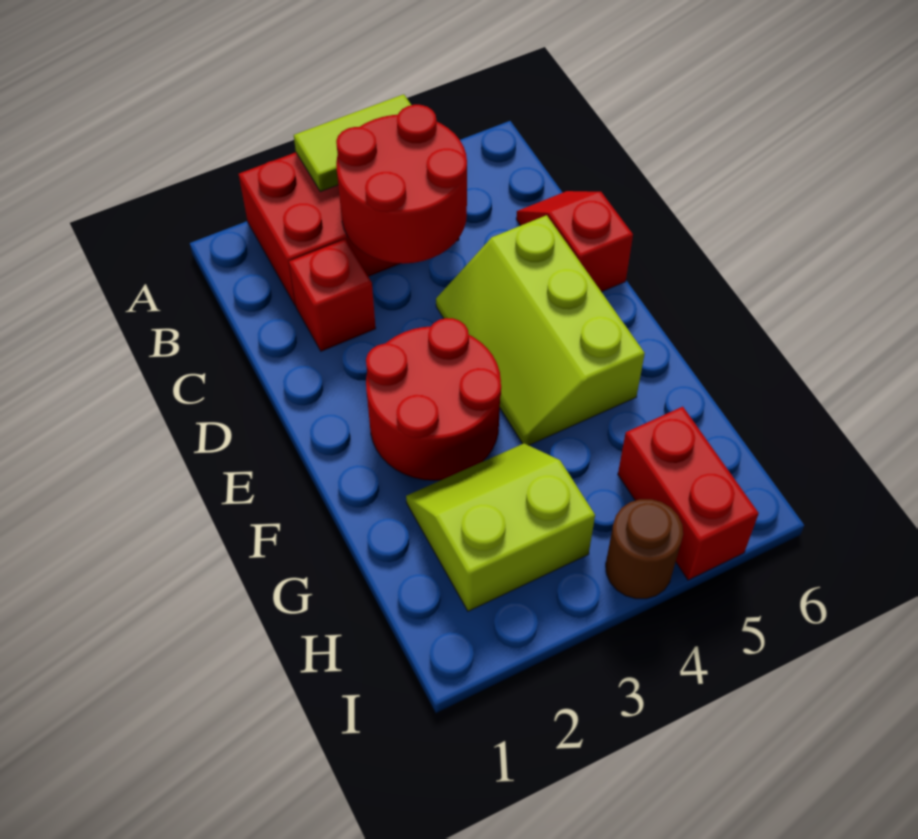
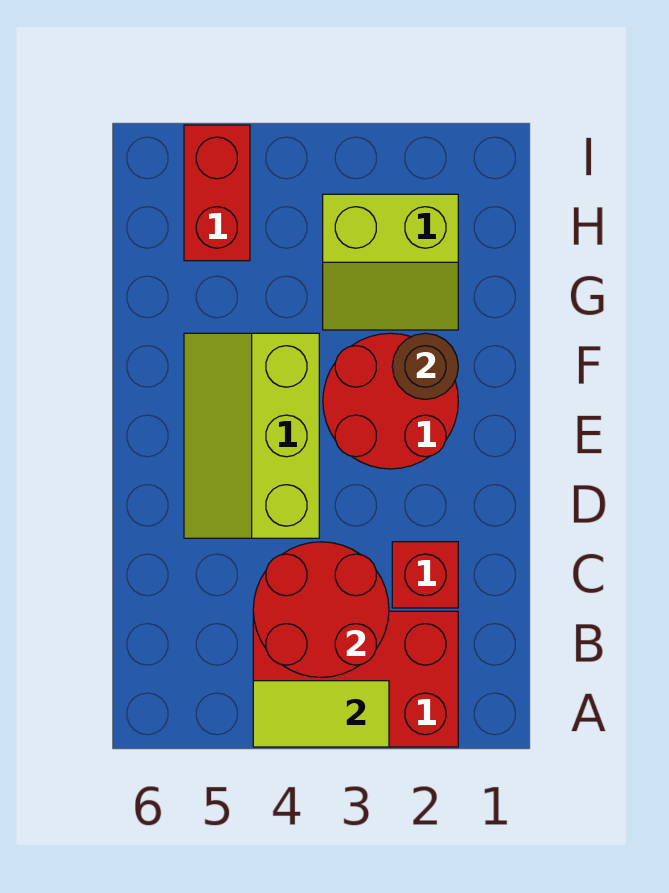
red slope C6:D6 level 1 top D -> none
lime slope D4:F5 level 1 top 5 -> lime slope D4:F5 level 1 top 4
brown round brick I4 level 1 -> brown round brick F2 level 2

